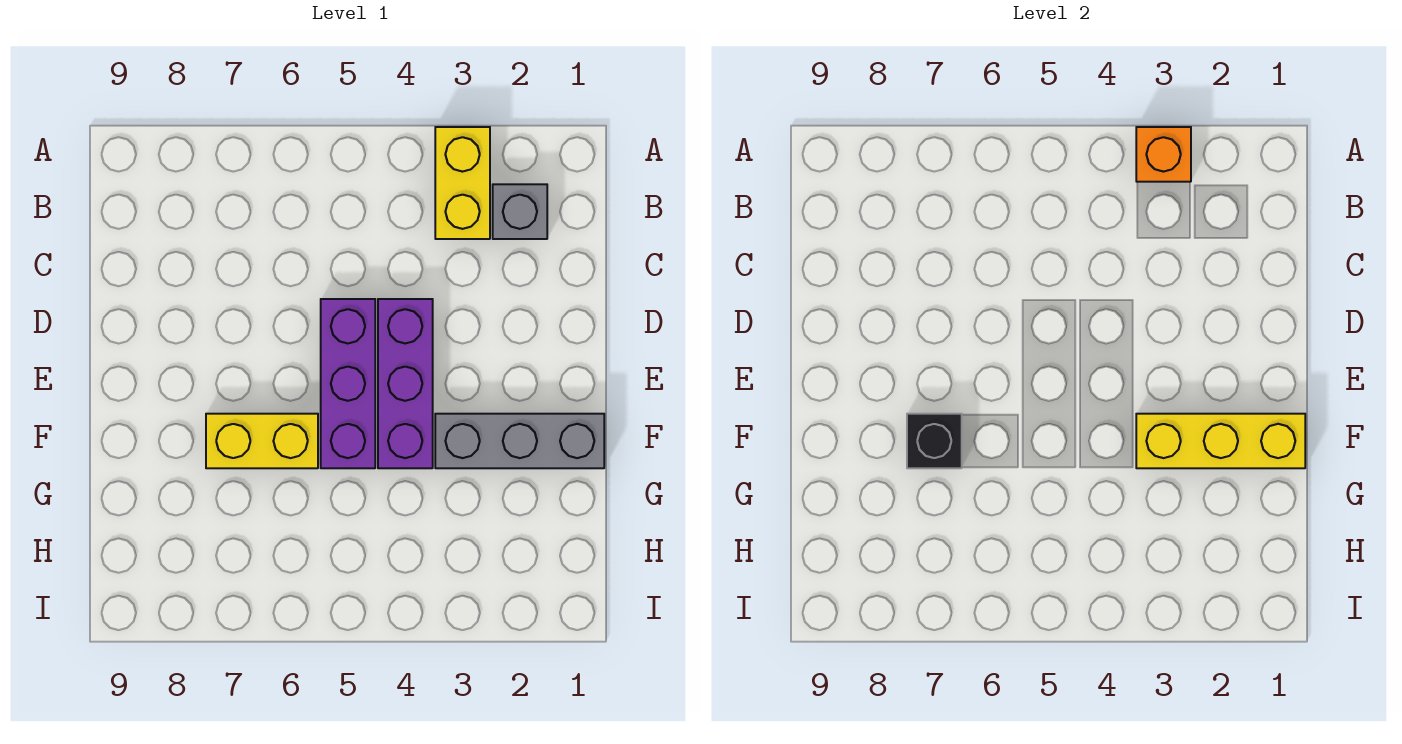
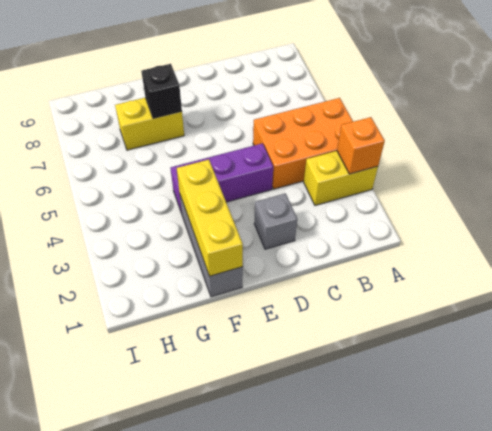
none -> orange brick A4:C5 level 1
grey brick B2 level 1 -> grey brick D2 level 1
purple brick D5:F5 level 1 -> none
yellow brick F6:F7 level 1 -> yellow brick F7:G7 level 1

